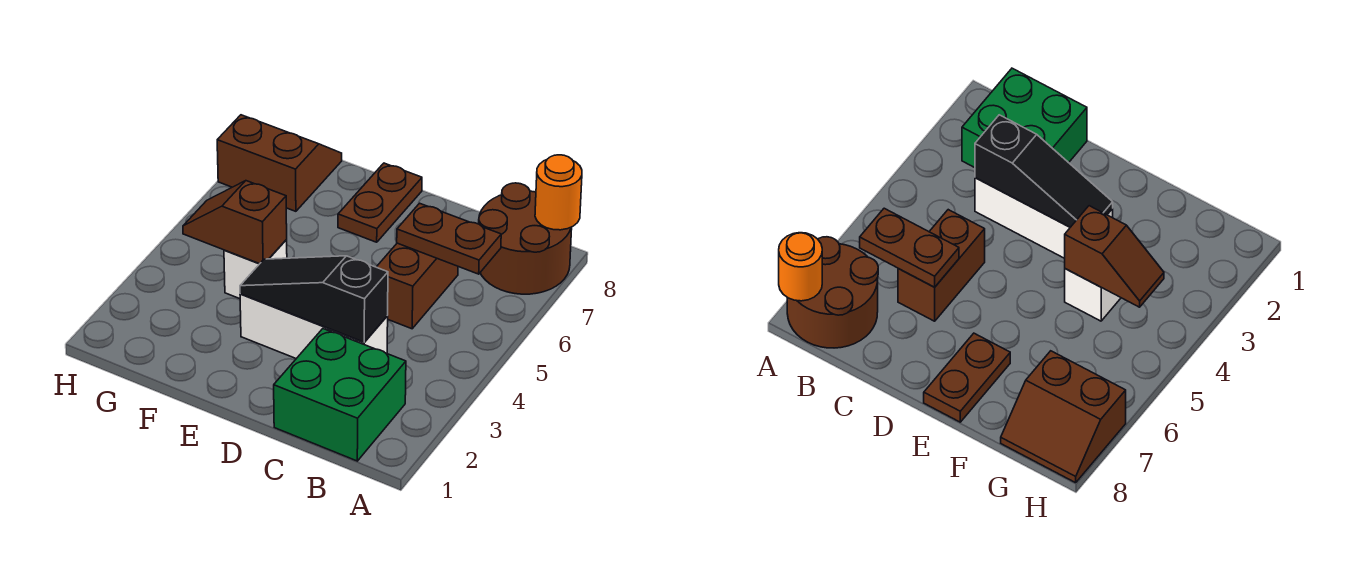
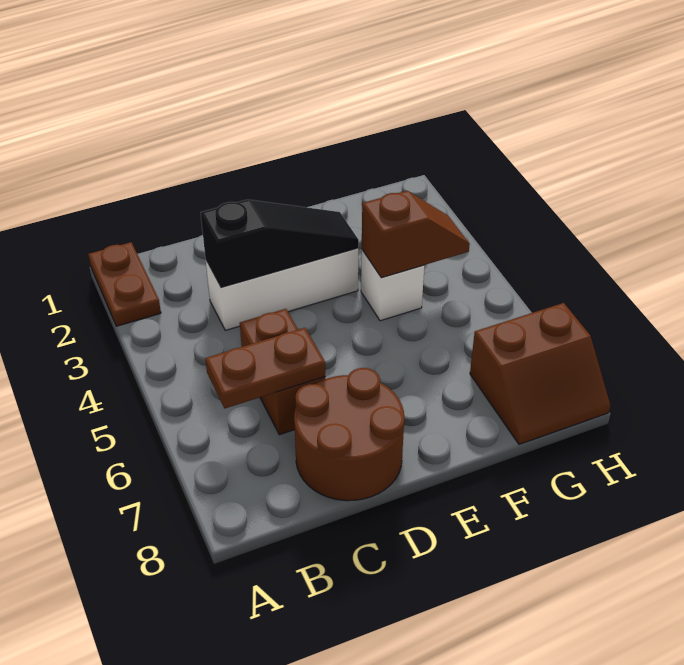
brown round brick A7:B8 level 1 -> brown round brick C7:D8 level 1
orange round brick A8 level 2 -> none
green brick B1:C2 level 1 -> none
brown plate E7:E8 level 1 -> brown plate A1:A2 level 1

